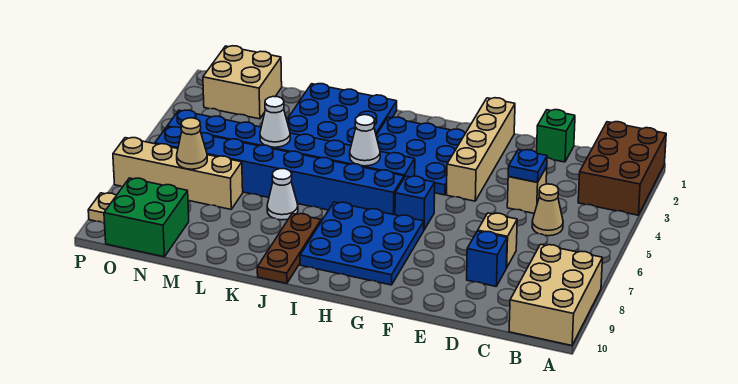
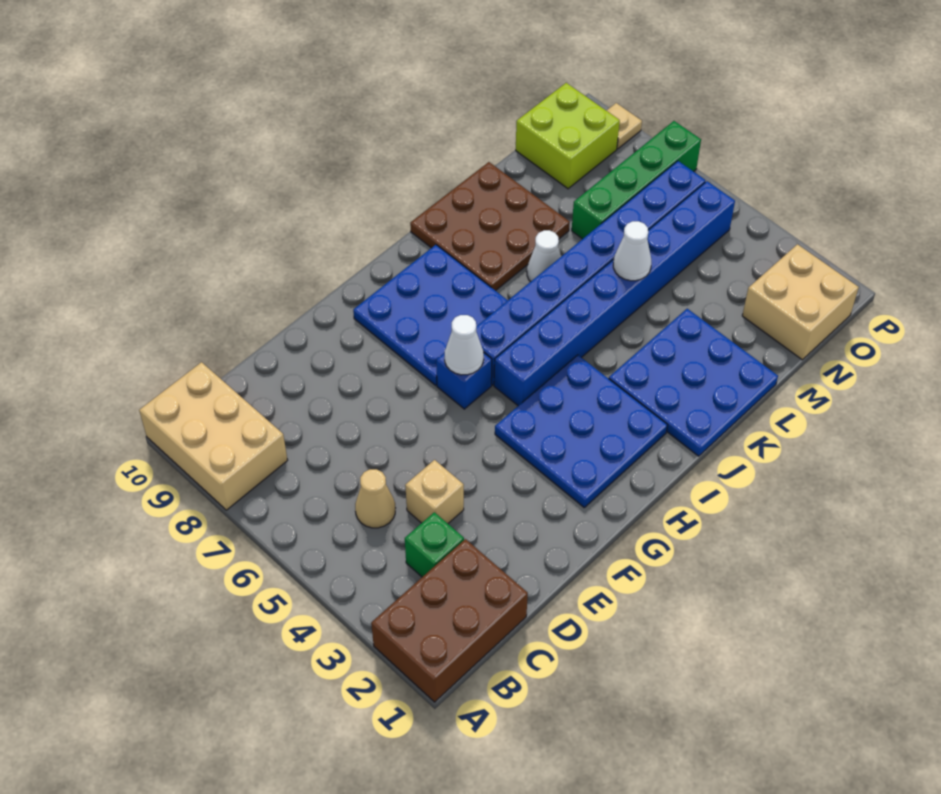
brown brick A1:B3 level 1 -> brown brick A1:C2 level 1
green brick D1 level 1 -> green brick C3 level 1
blue plate D4 level 2 -> none
tan brick D7 level 1 -> none
blue brick D8 level 1 -> none
tan brick F1:F4 level 1 -> none
white cone I5 level 2 -> white cone G6 level 2
brown plate J8:J10 level 1 -> brown plate J8:L10 level 1
tan brick M7:P7 level 1 -> green brick M7:P7 level 1
tan cone N7 level 2 -> none
green brick N9:O10 level 1 -> lime brick N9:O10 level 1

